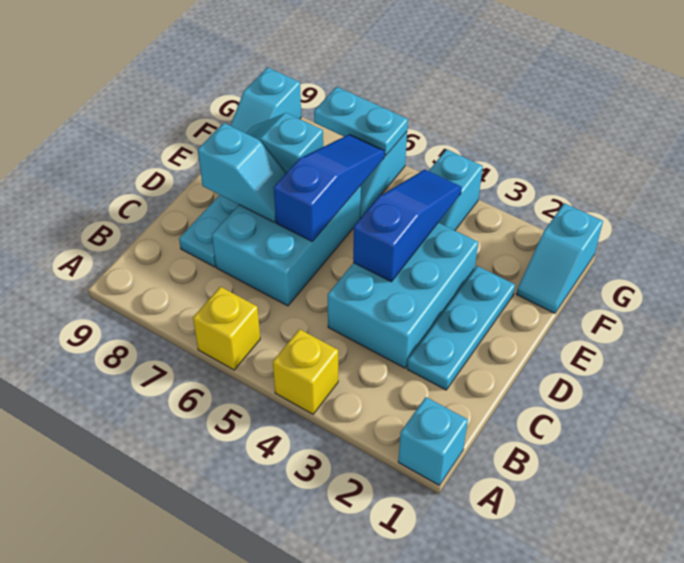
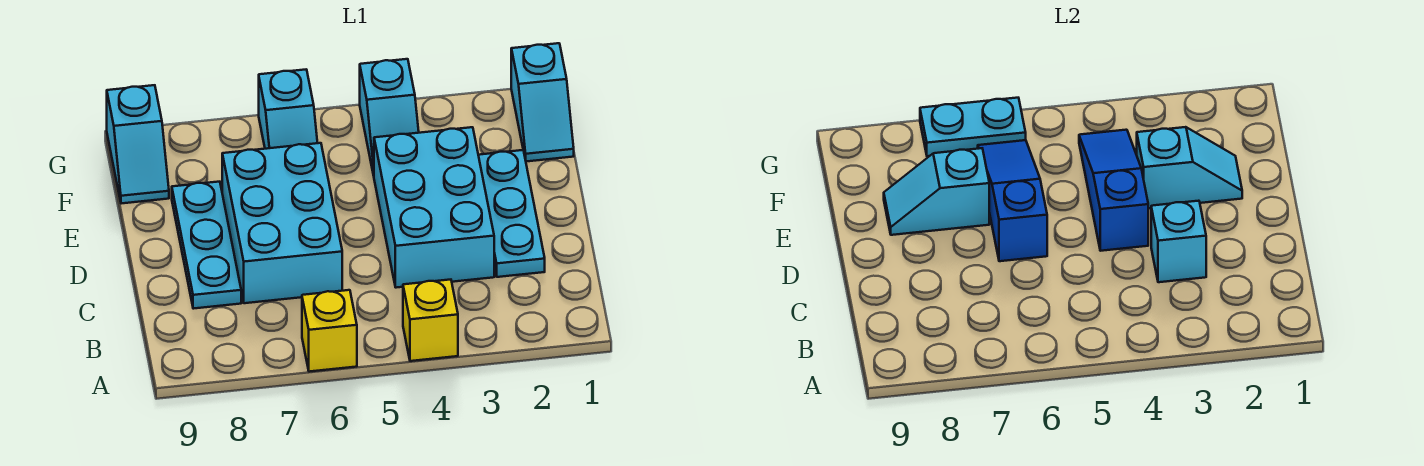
cyan brick A1 level 1 -> cyan brick C3 level 2
cyan slope D7:D8 level 2 top 8 -> cyan slope E2:E3 level 2 top 3

